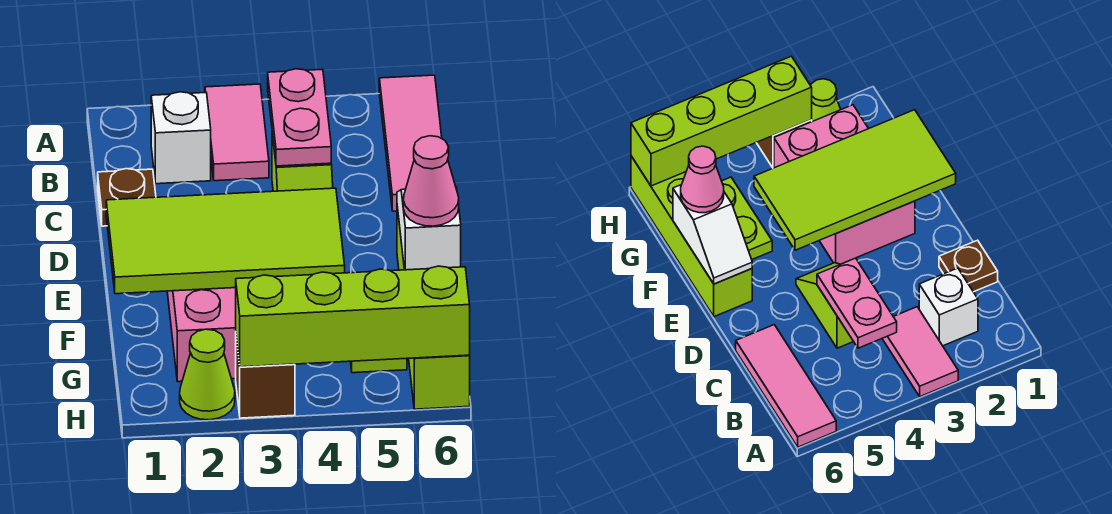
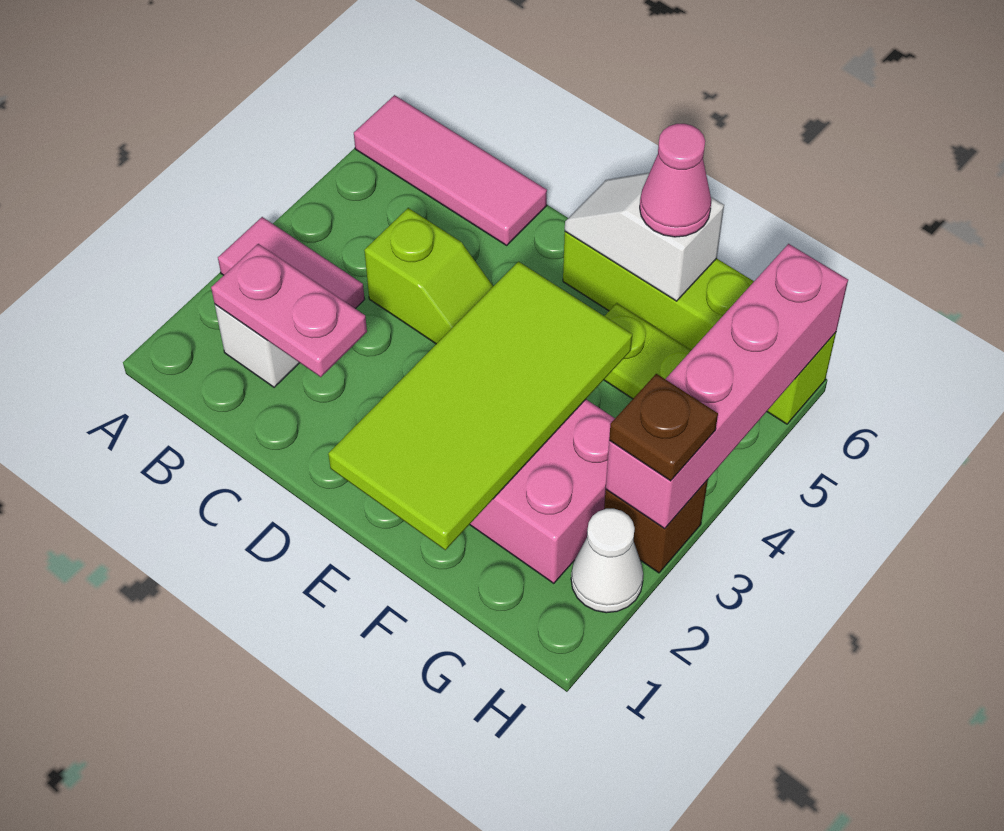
pink plate B4:C4 level 2 -> pink plate B2:C2 level 2
brown plate C1 level 1 -> brown plate H3 level 3
lime cone H2 level 1 -> white cone H2 level 1
lime brick H3:H6 level 2 -> pink brick H3:H6 level 2

